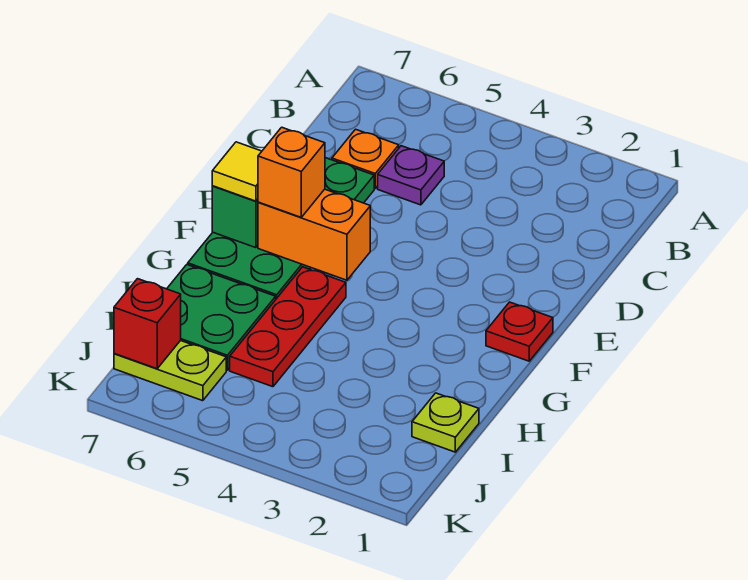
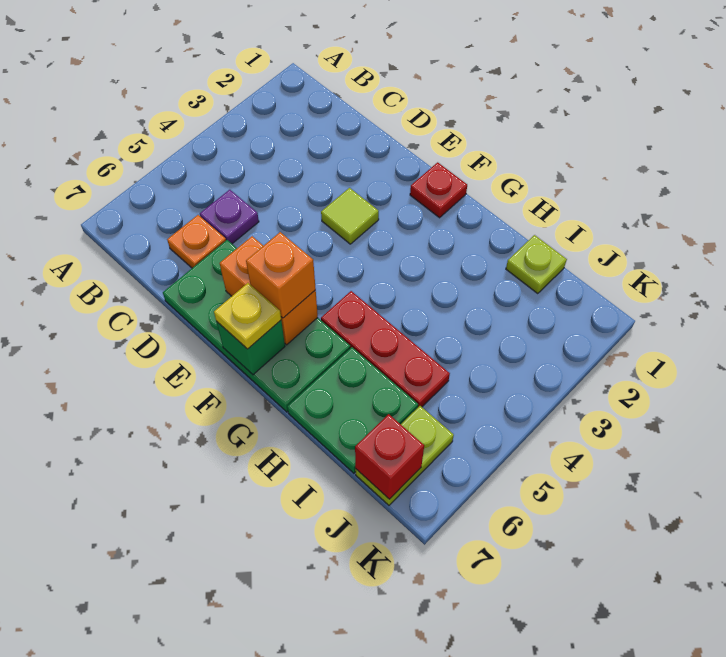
none -> lime tile E3 level 1
orange brick F5:F6 level 2 -> orange brick E6:F6 level 2
yellow tile F7 level 3 -> yellow plate F7 level 3

